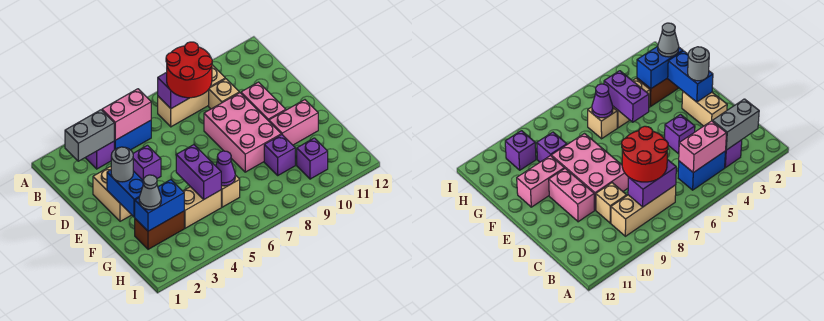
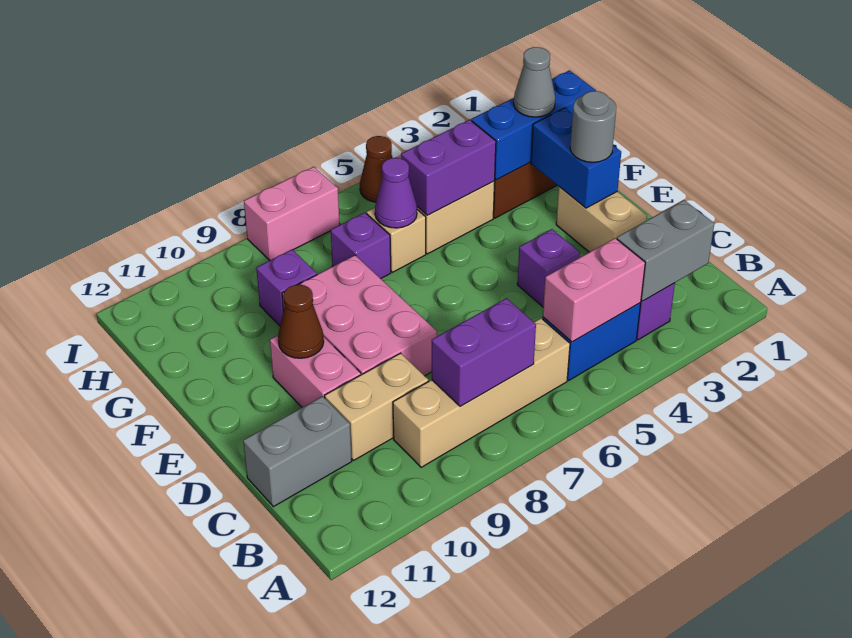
tan brick B7:B9 level 1 -> tan brick B6:B9 level 1
red round brick B7:C8 level 3 -> none
tan brick C9 level 1 -> tan brick C9:C10 level 1
none -> grey brick C11:C12 level 1
none -> brown cone E10 level 2
purple brick F5:G5 level 2 -> purple brick G4:G5 level 2
pink brick F10:F11 level 1 -> pink brick I7:I8 level 1
blue brick G2:G3 level 2 -> blue brick G1:G3 level 2
purple brick H10 level 1 -> purple brick G7 level 1
none -> brown cone I5 level 1

